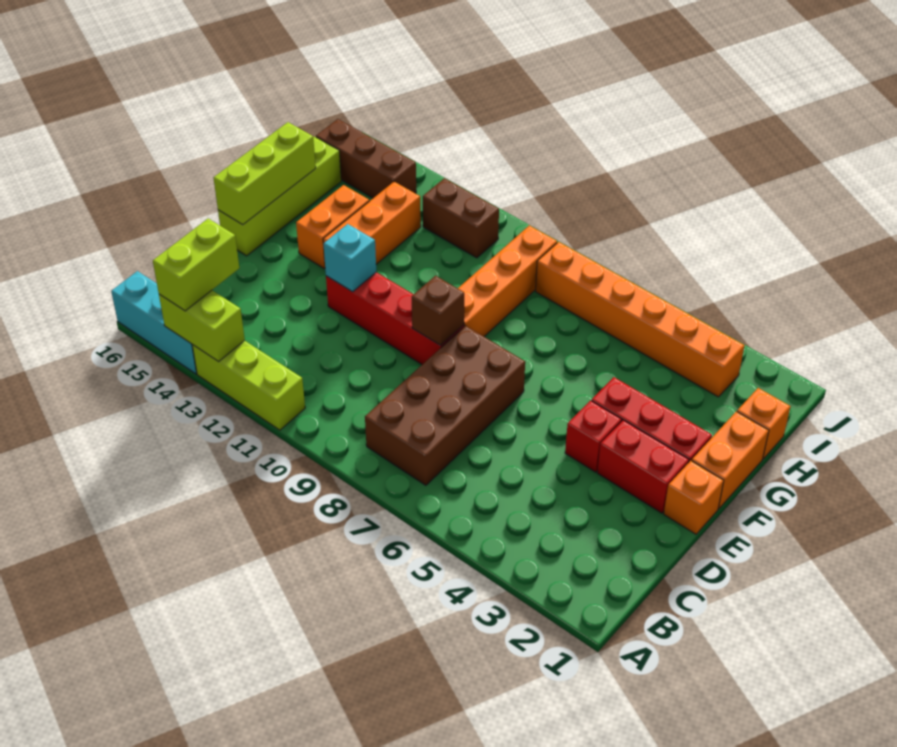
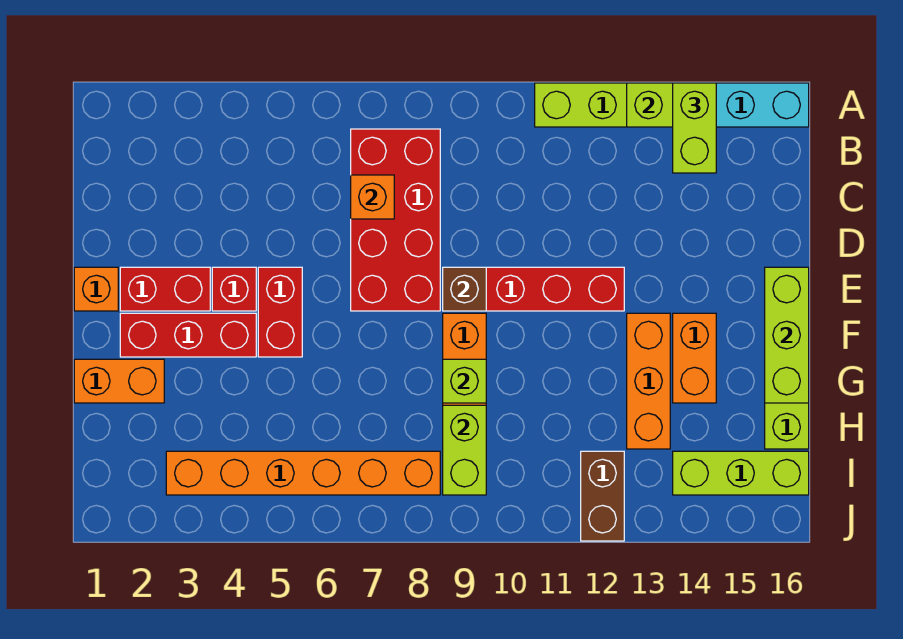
brown brick B7:E8 level 1 -> red brick B7:E8 level 1
none -> red brick E5:F5 level 1
cyan brick E12 level 2 -> none
orange brick F1:G1 level 1 -> orange brick G1:G2 level 1
none -> lime brick G9 level 2
orange brick H1 level 1 -> orange brick C7 level 2
none -> lime brick H9:I9 level 2
brown brick I11:I12 level 1 -> brown brick I12:J12 level 1
brown brick I14:I16 level 1 -> lime brick I14:I16 level 1

